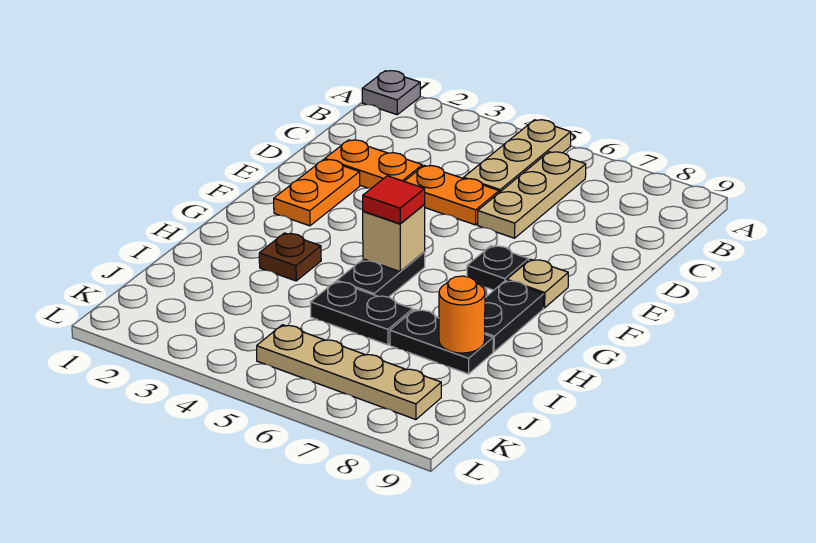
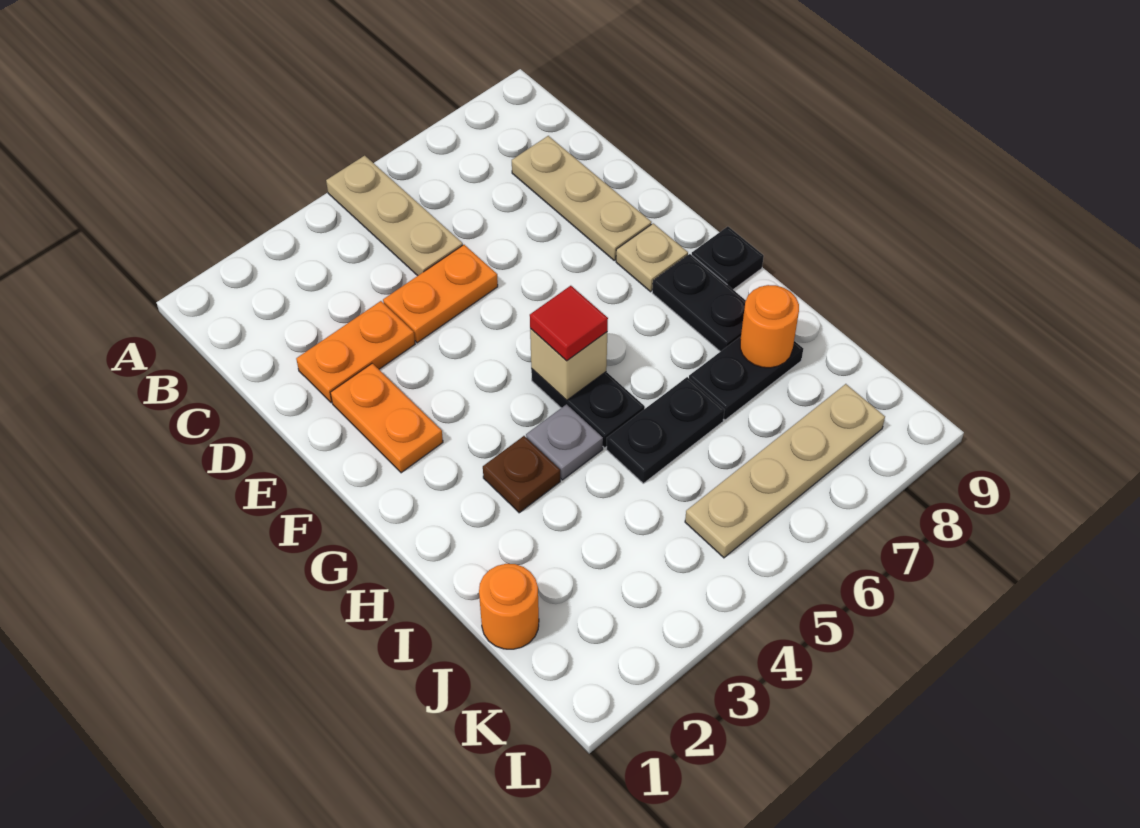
grey plate A1 level 1 -> grey plate H4 level 1
tan plate B6:D6 level 1 -> tan plate C8:E8 level 1
black plate F7 level 1 -> black plate G9 level 1
none -> orange round brick J1 level 1

